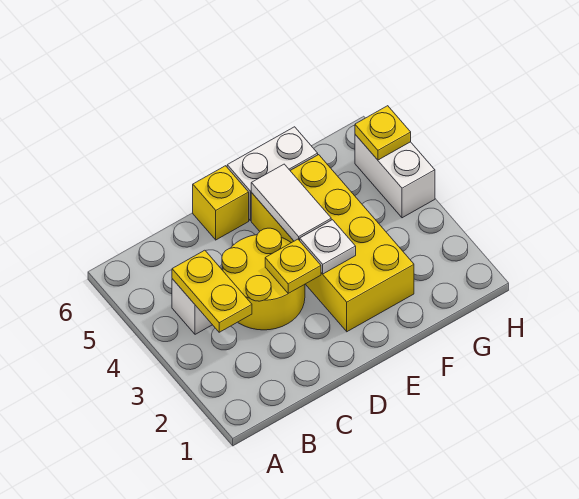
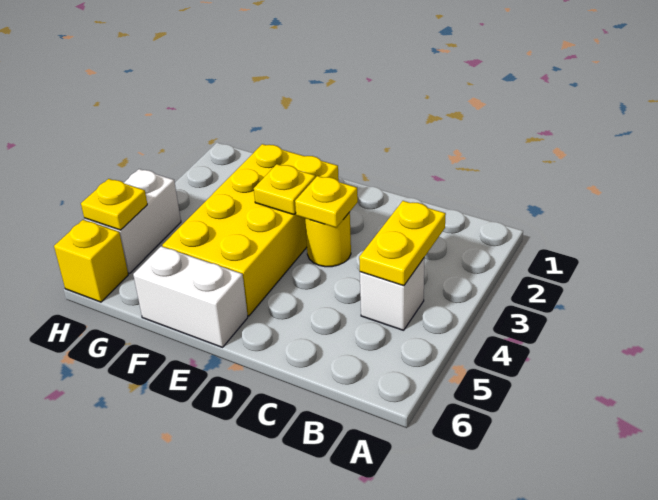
yellow round brick C3:D4 level 1 -> yellow round brick D3 level 1
yellow brick D6 level 1 -> yellow brick H6 level 1
white plate E3 level 2 -> yellow plate E3 level 2
white tile E4:E5 level 2 -> none

